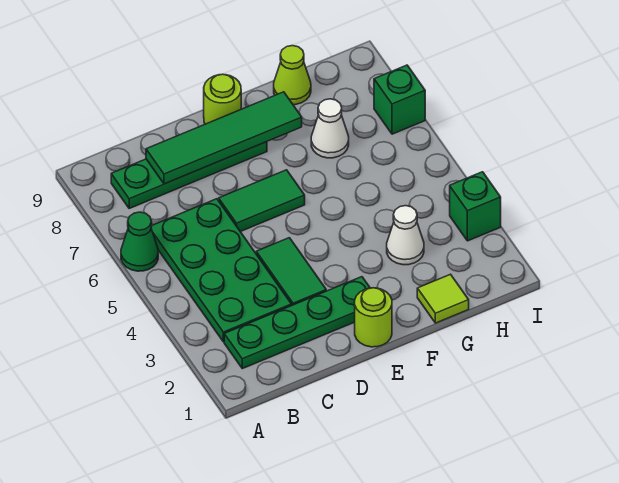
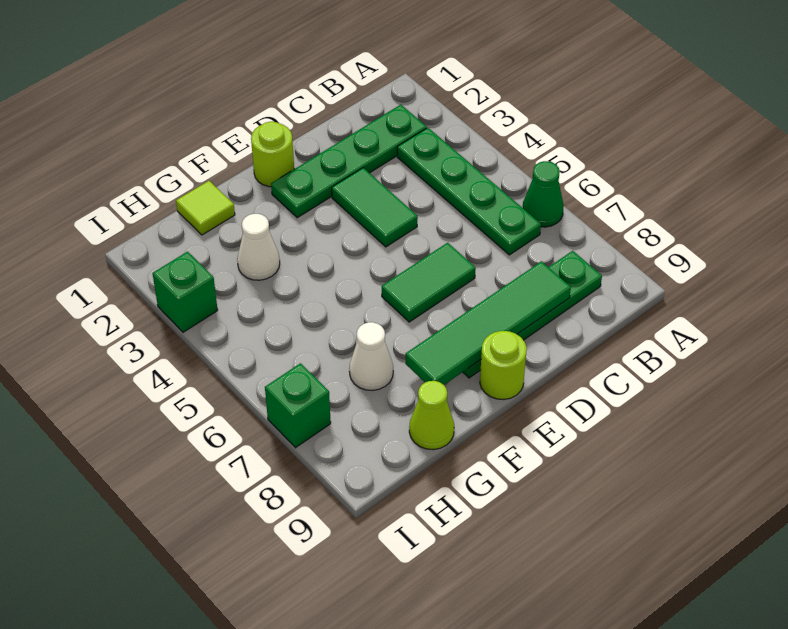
green plate B3:C6 level 1 -> green plate B3:B6 level 1

